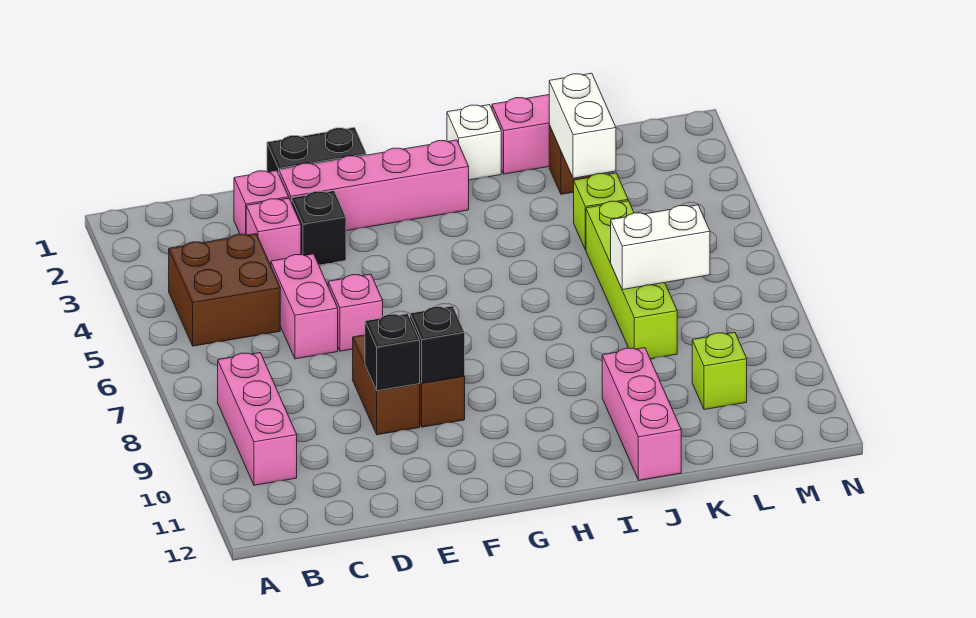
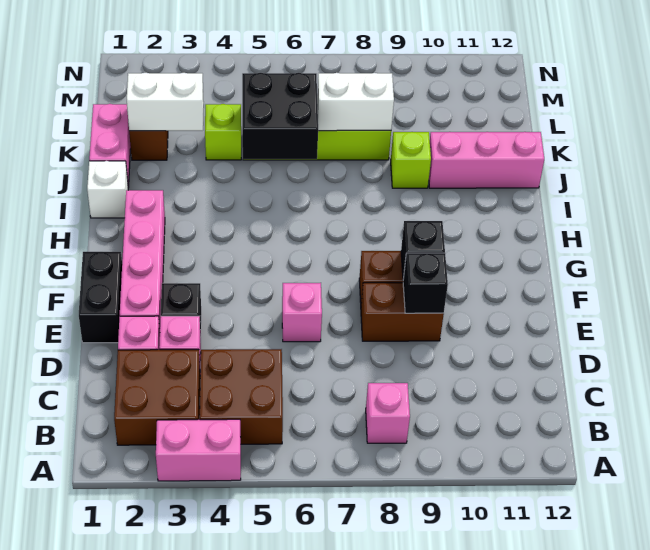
none -> brown brick B2:C3 level 1
pink brick B8:B10 level 1 -> pink brick B8 level 1
pink brick D5:D6 level 1 -> pink brick A3:A4 level 1
none -> black brick J5:K6 level 2
white brick K7:L7 level 2 -> white brick K7:K8 level 2
lime brick L10 level 1 -> lime brick J9 level 1

